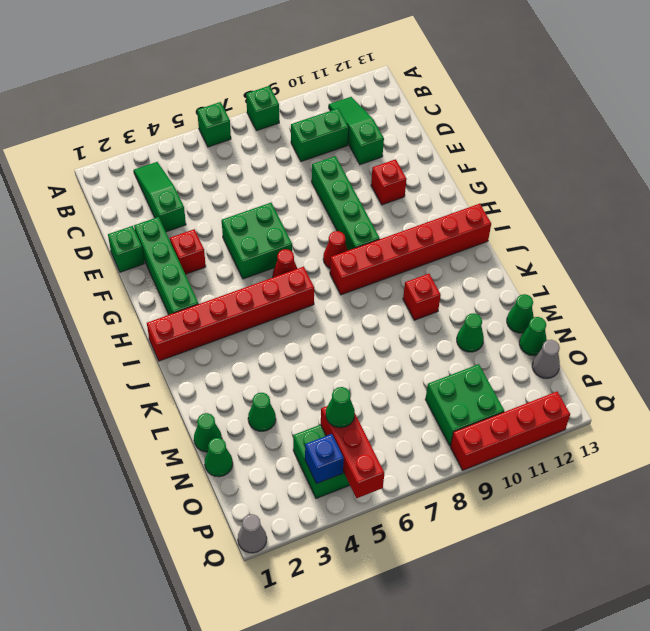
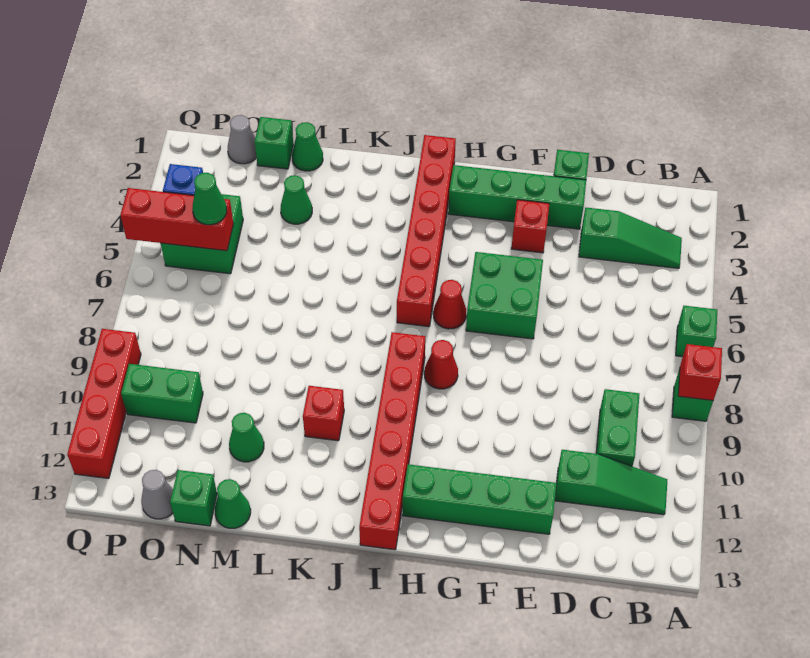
green brick E9:H9 level 1 -> green brick E12:H12 level 1
red brick F11 level 1 -> red brick A8 level 2
green cone N1 level 1 -> green brick N1 level 1
green cone N13 level 1 -> green brick N13 level 1
green brick O9:P10 level 1 -> green brick O10:P10 level 1
grey cone Q1 level 1 -> grey cone O1 level 1

